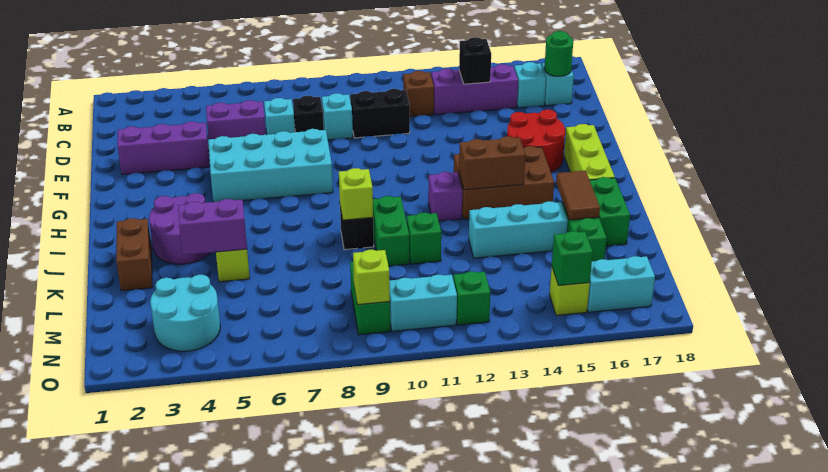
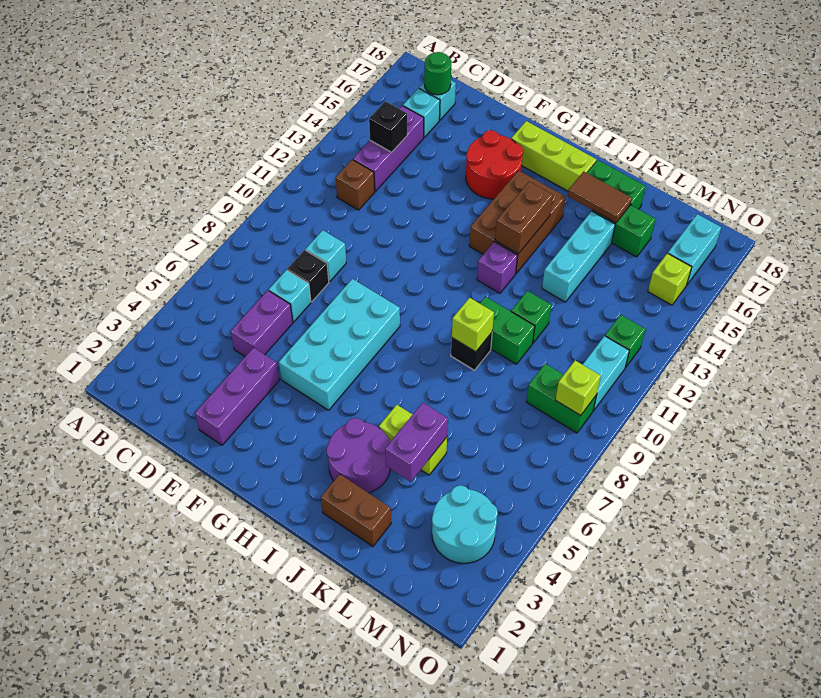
black brick D10:D11 level 1 -> none
green brick N15 level 2 -> none

